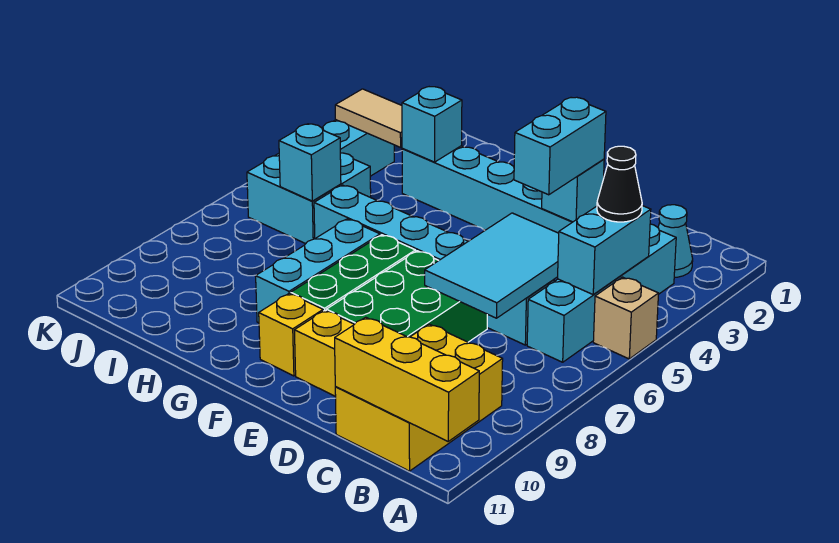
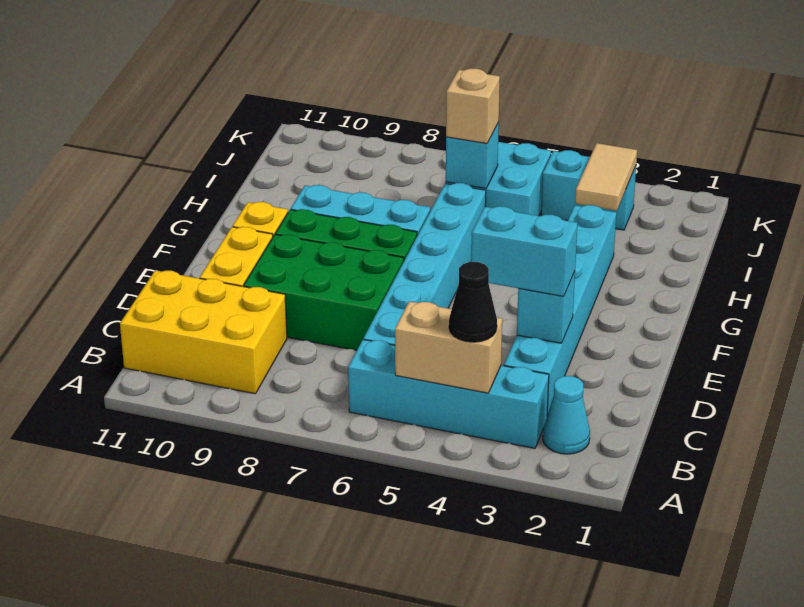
tan brick A5 level 1 -> tan brick I6 level 3
yellow brick A11:C11 level 2 -> none
cyan brick B4:B5 level 2 -> tan brick B4:B5 level 2
cyan tile C5:D7 level 2 -> none
cyan brick H3 level 2 -> none

